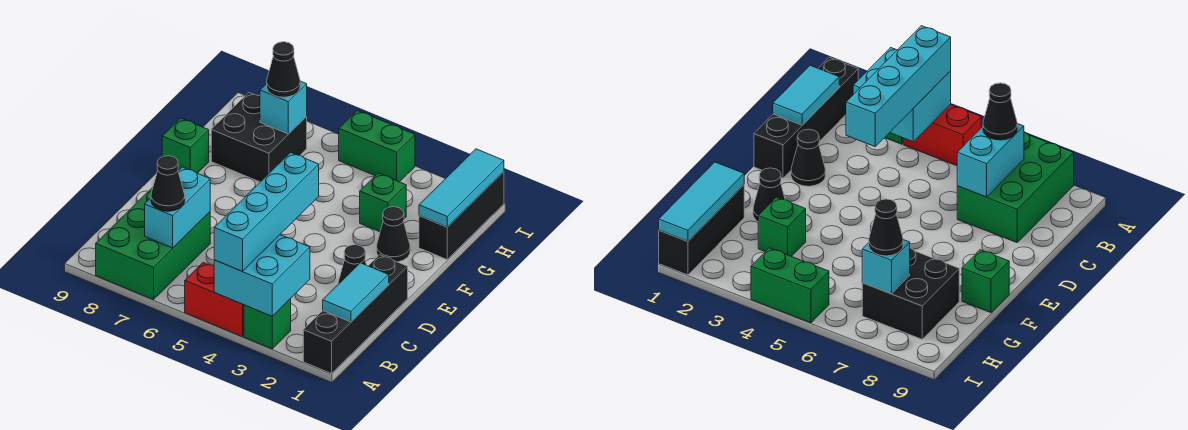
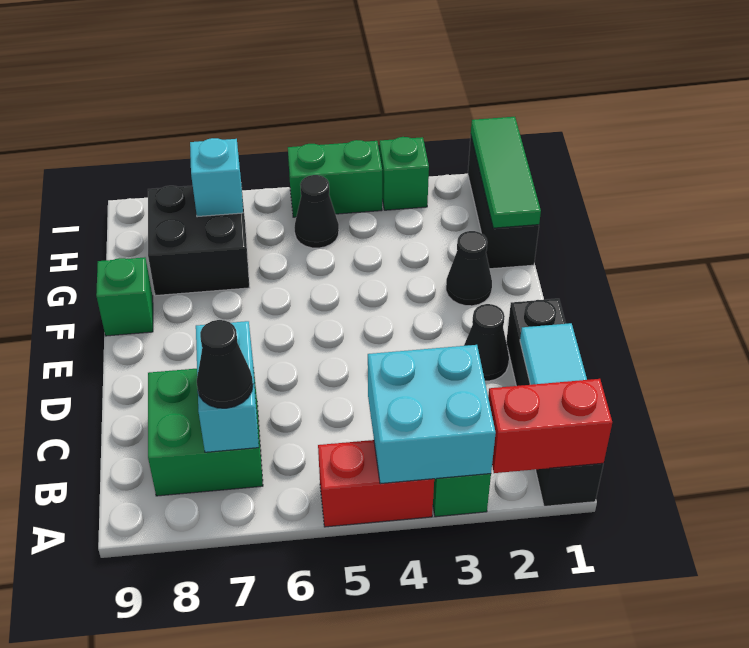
none -> red brick A1:A2 level 2
cyan brick A4:D4 level 3 -> none
green brick A7:C8 level 1 -> green brick B7:C8 level 1
cyan tile G1:I1 level 2 -> green tile G1:I1 level 2
green brick G3 level 1 -> green brick I3 level 1
black cone H7 level 3 -> black cone H5 level 1

